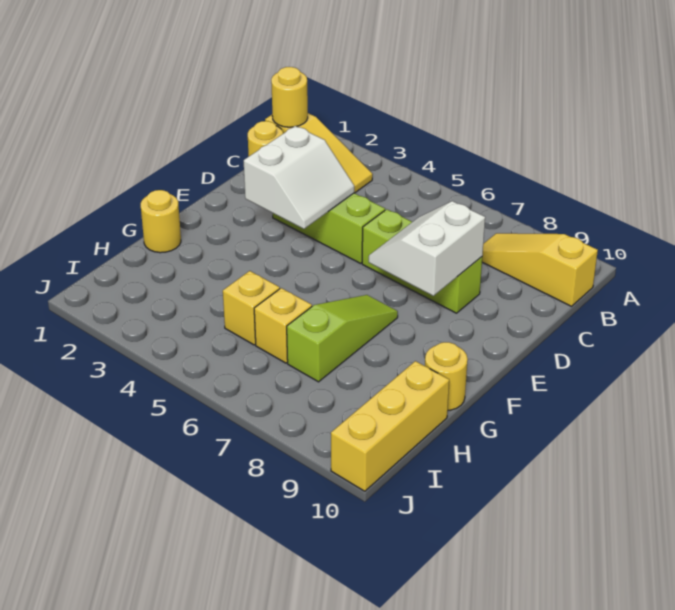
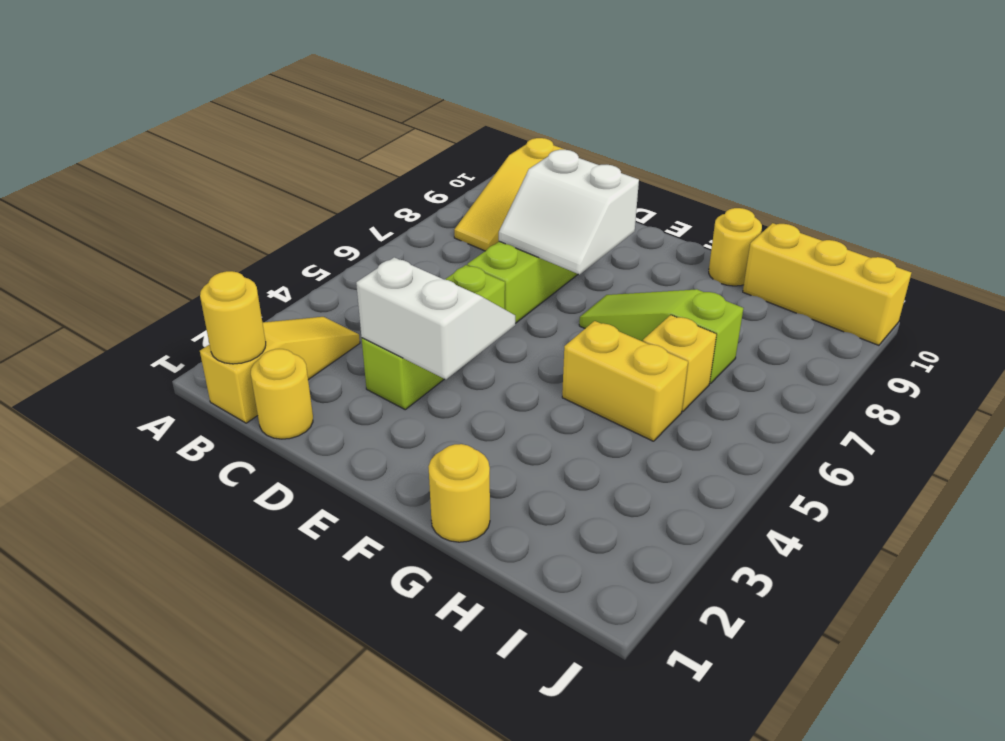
yellow brick H5 level 1 -> yellow brick G5:H5 level 1

